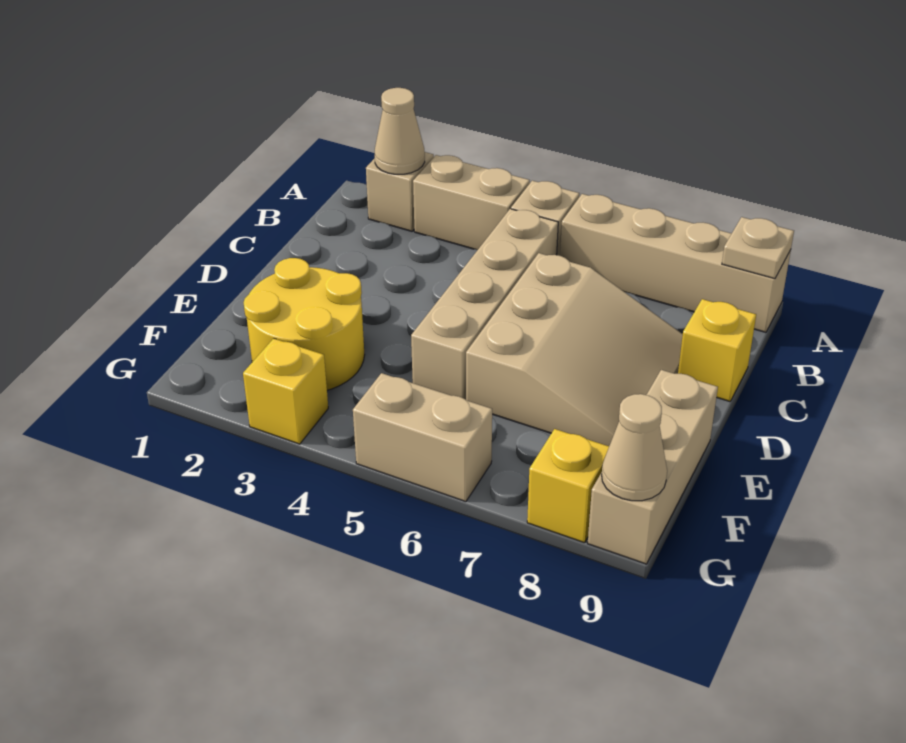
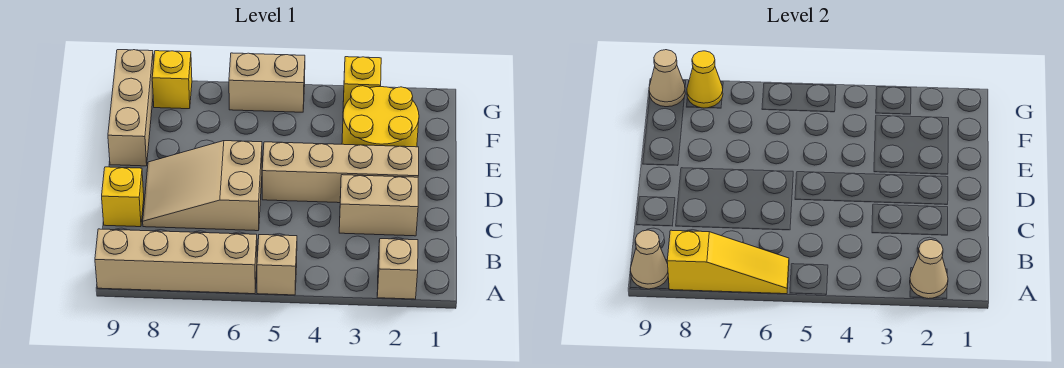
tan brick A3:A4 level 1 -> tan brick C2:C3 level 1
none -> yellow slope A6:A8 level 2 top 8
tan plate A9 level 2 -> tan cone A9 level 2
tan brick B5:E5 level 1 -> tan brick D2:D5 level 1
tan slope C6:E8 level 1 top 6 -> tan slope C6:D8 level 1 top 6
none -> yellow cone G8 level 2

